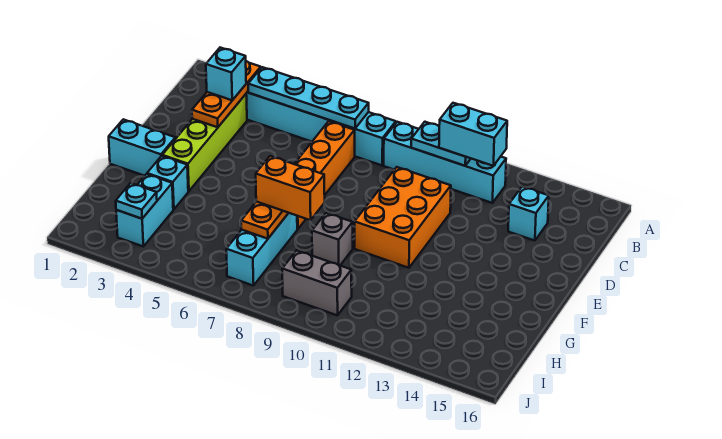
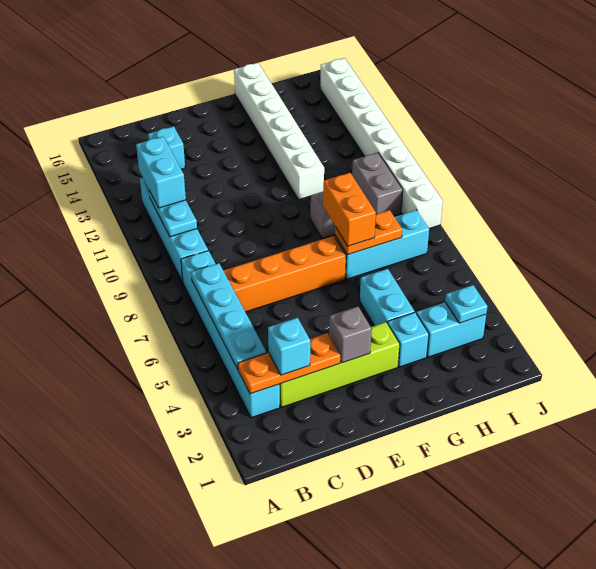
orange brick D10:F11 level 1 -> none
none -> grey brick E3 level 2
cyan brick F1:F2 level 1 -> cyan brick G4:G5 level 1
none -> white brick G11:G16 level 1
none -> white brick J8:J15 level 1

